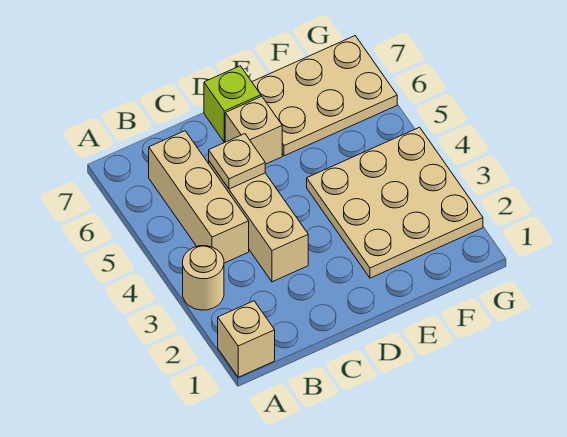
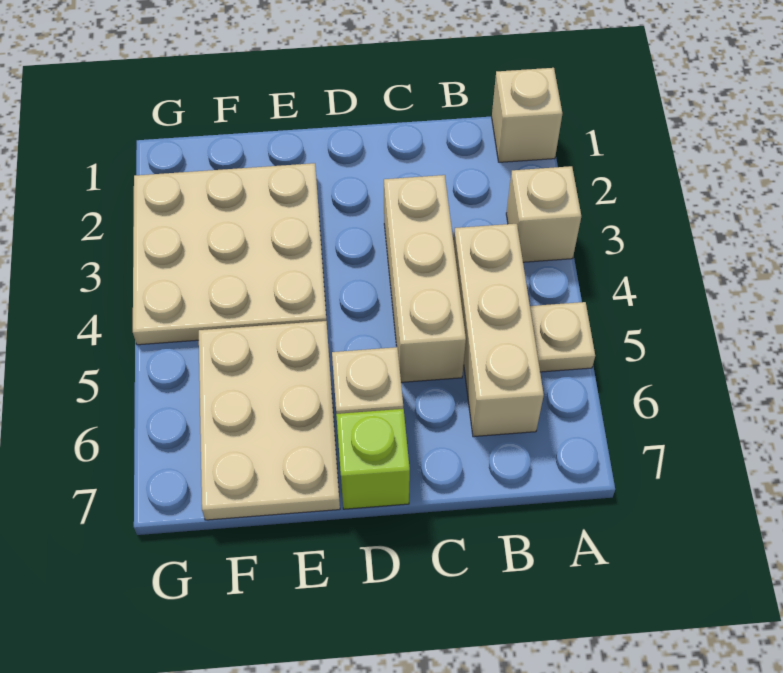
tan round brick A3 level 1 -> tan brick A3 level 1
tan plate C5 level 2 -> tan plate A5 level 1
tan plate E6:G7 level 1 -> tan plate E5:F7 level 1

